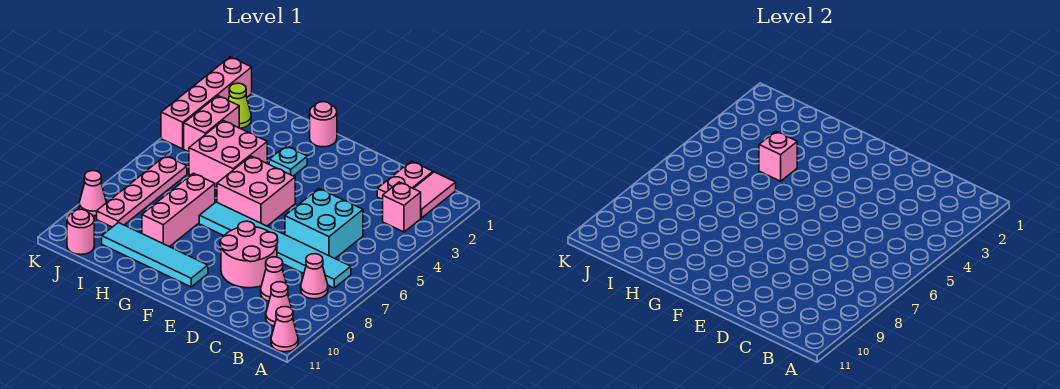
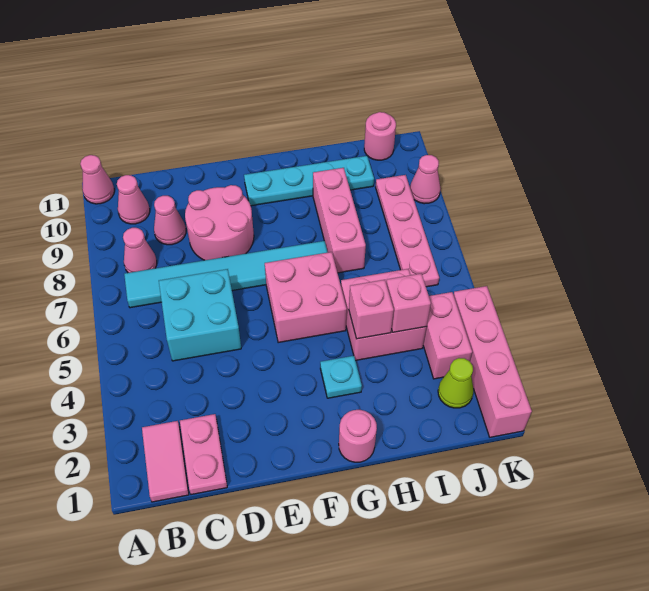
pink brick B3 level 1 -> pink brick I4 level 2
cyan tile F10:I10 level 1 -> cyan plate F10:I10 level 1

